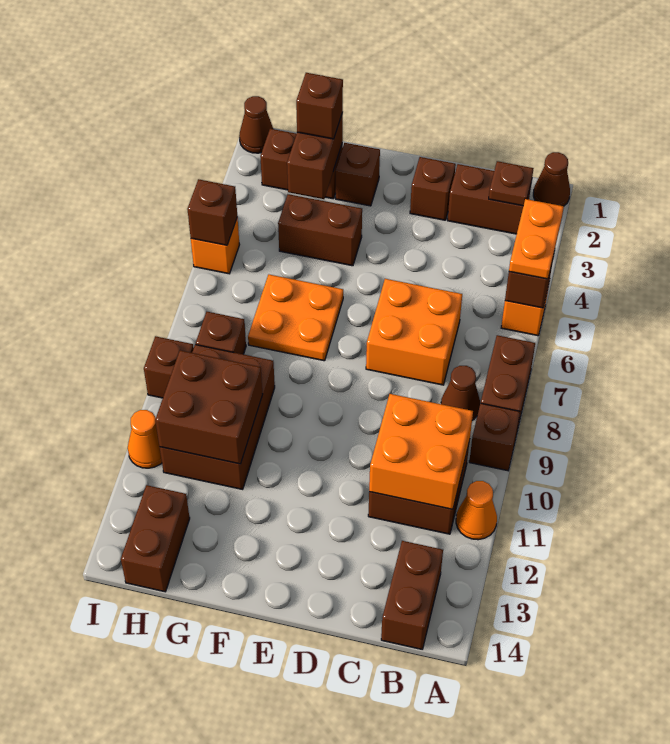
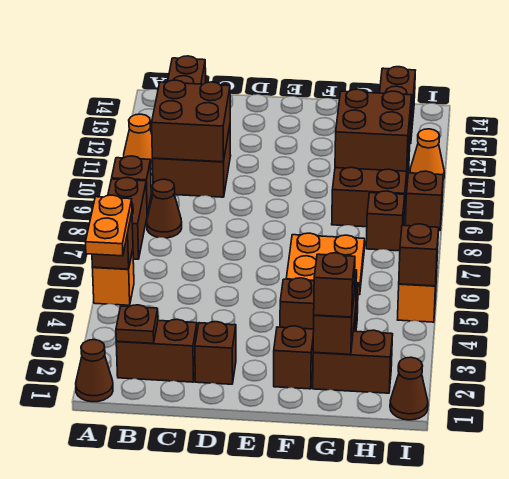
orange brick B10:C11 level 2 -> brown brick B10:C11 level 2
orange brick C6:D7 level 1 -> none

